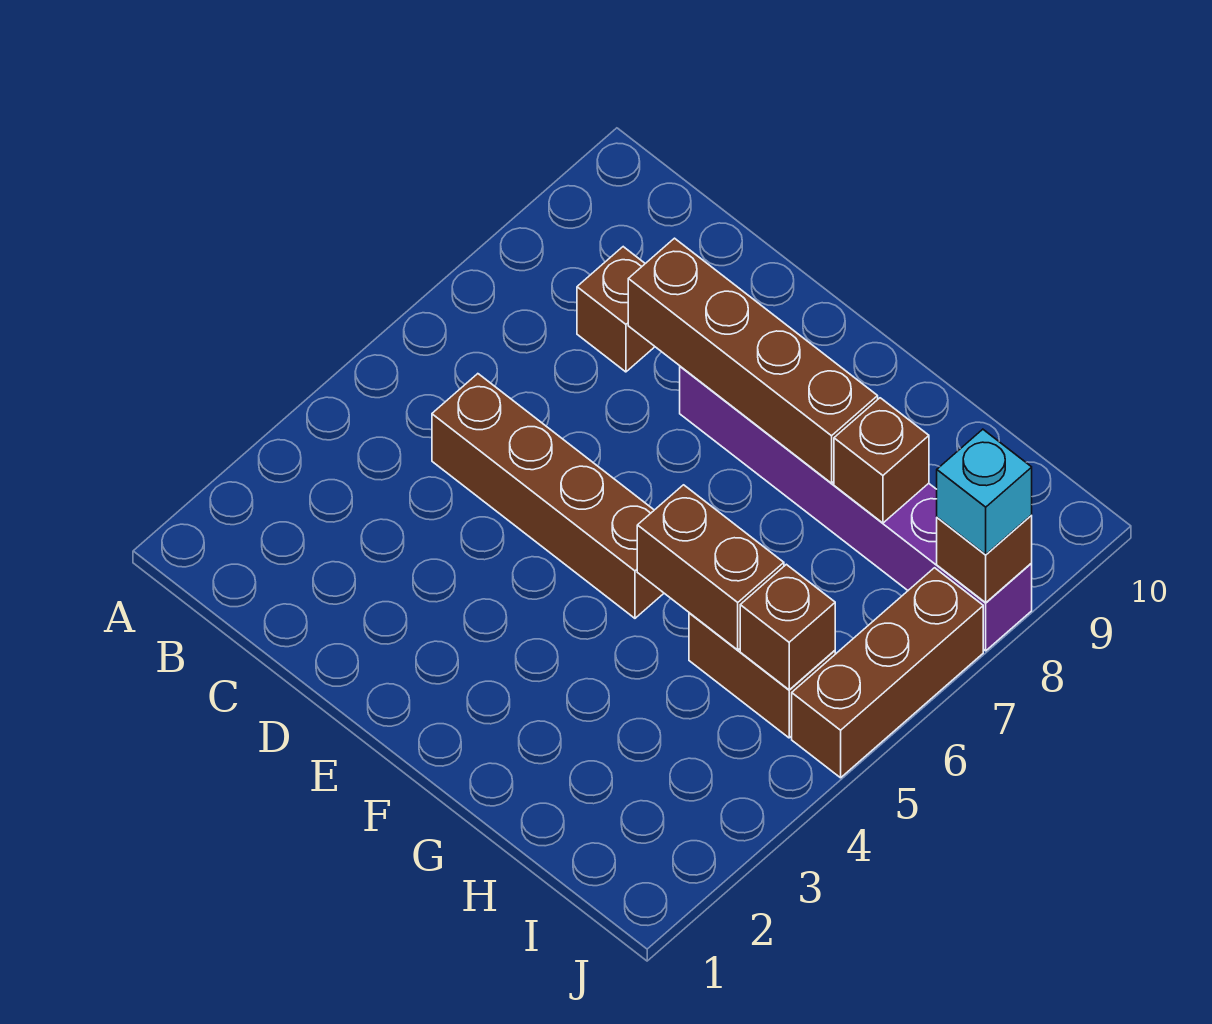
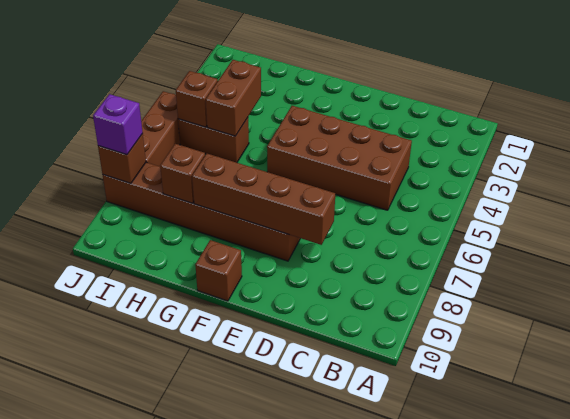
brown brick C5:F5 level 1 -> brown brick C4:F5 level 1
brown brick C8 level 1 -> brown brick F10 level 1
purple brick E8:J8 level 1 -> brown brick E8:J8 level 1
brown brick G5:H5 level 2 -> brown brick H4:H5 level 2
cyan brick J8 level 3 -> purple brick J8 level 3

